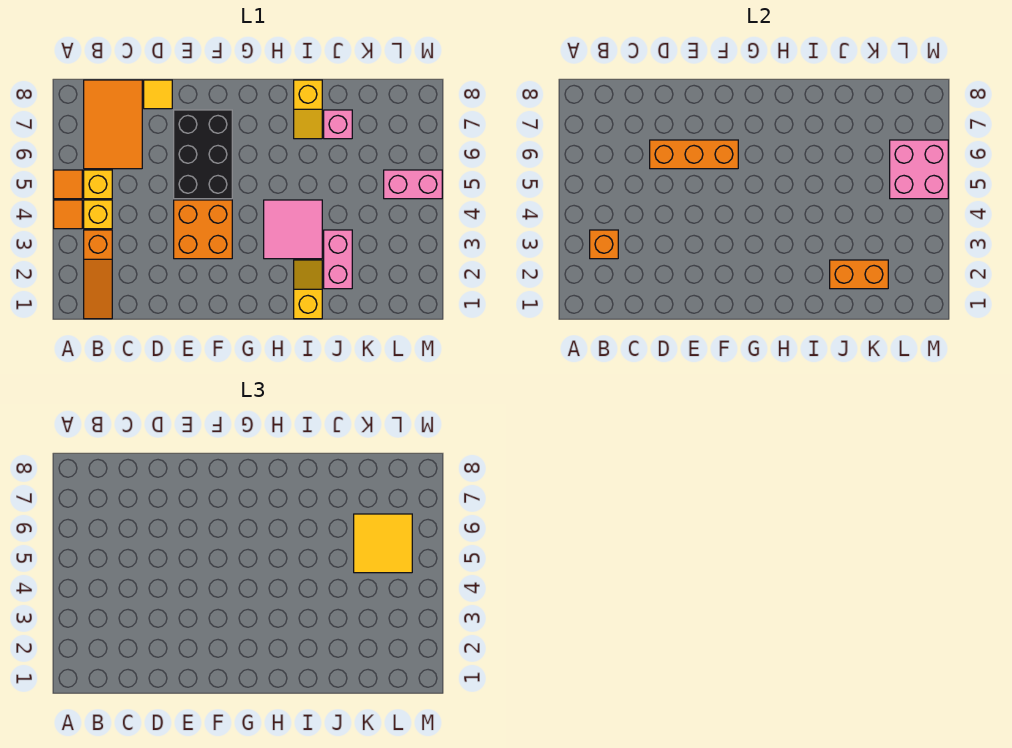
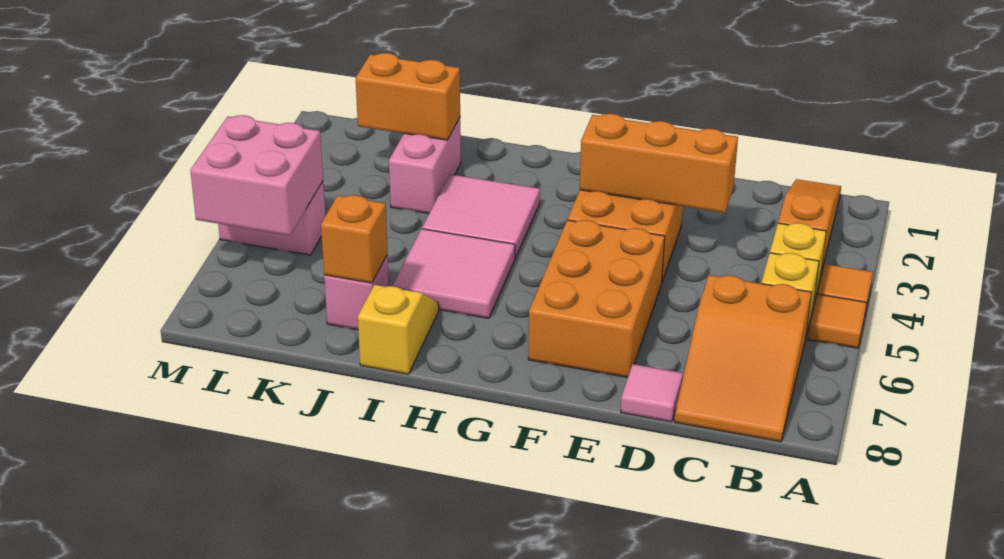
orange brick B3 level 2 -> orange brick J7 level 2
orange tile B6:C8 level 1 -> orange slope B6:C8 level 1 top 6
orange brick D6:F6 level 2 -> orange brick D3:F3 level 2
yellow tile D8 level 1 -> pink tile D8 level 1
black brick E5:F7 level 1 -> orange brick E5:F7 level 1
none -> pink tile H5:I6 level 1
yellow slope I1:I2 level 1 top 1 -> none
yellow tile K5:L6 level 3 -> none

